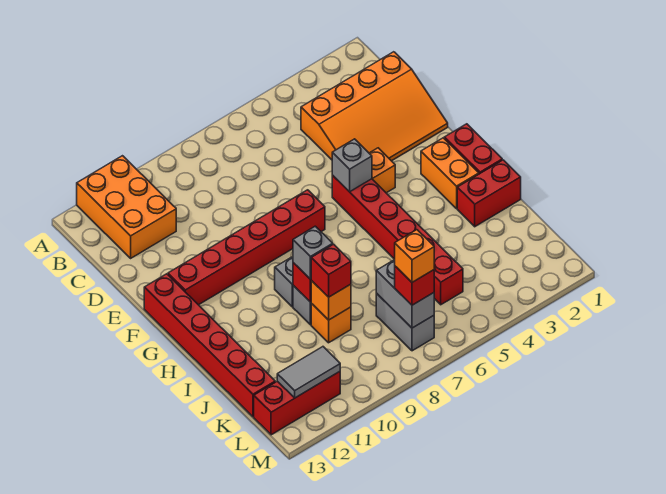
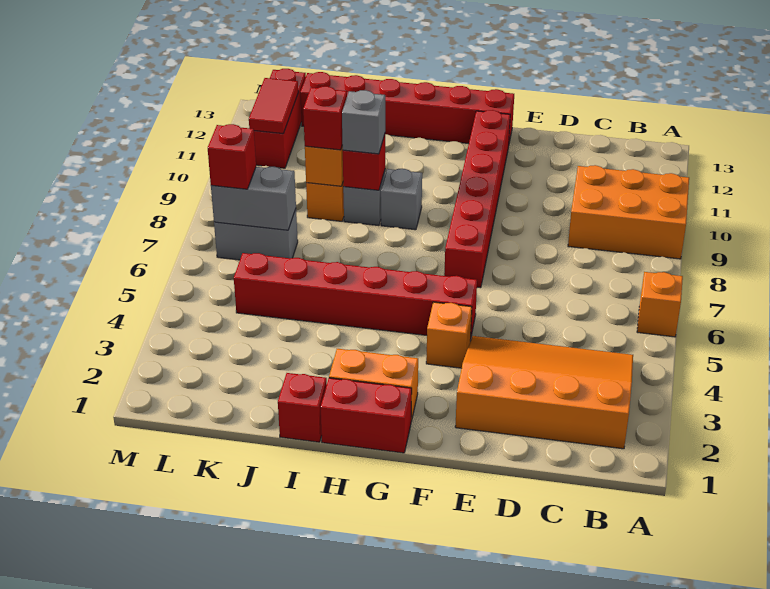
orange brick A11:C12 level 1 -> orange brick A9:C10 level 1
orange slope C1:E4 level 1 top C -> orange slope B2:E4 level 1 top 2
grey brick F5 level 2 -> none
red brick I1:I2 level 1 -> red brick I1 level 1
orange brick L7 level 4 -> orange brick A6 level 1
grey tile L11:L12 level 2 -> red tile L11:L12 level 2

